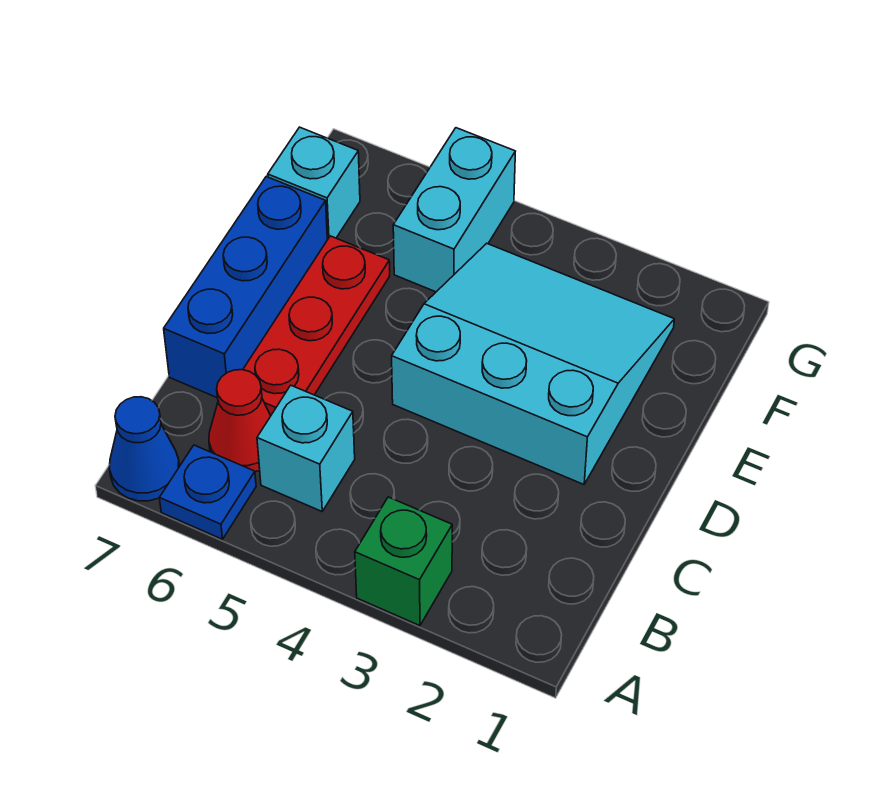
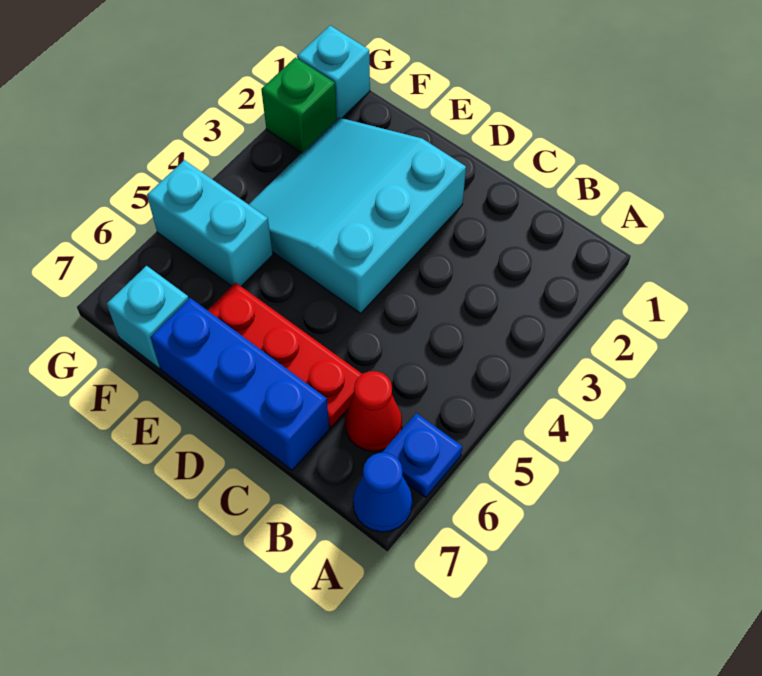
green brick A3 level 1 -> green brick G2 level 1
cyan brick B5 level 1 -> cyan brick G1 level 1

